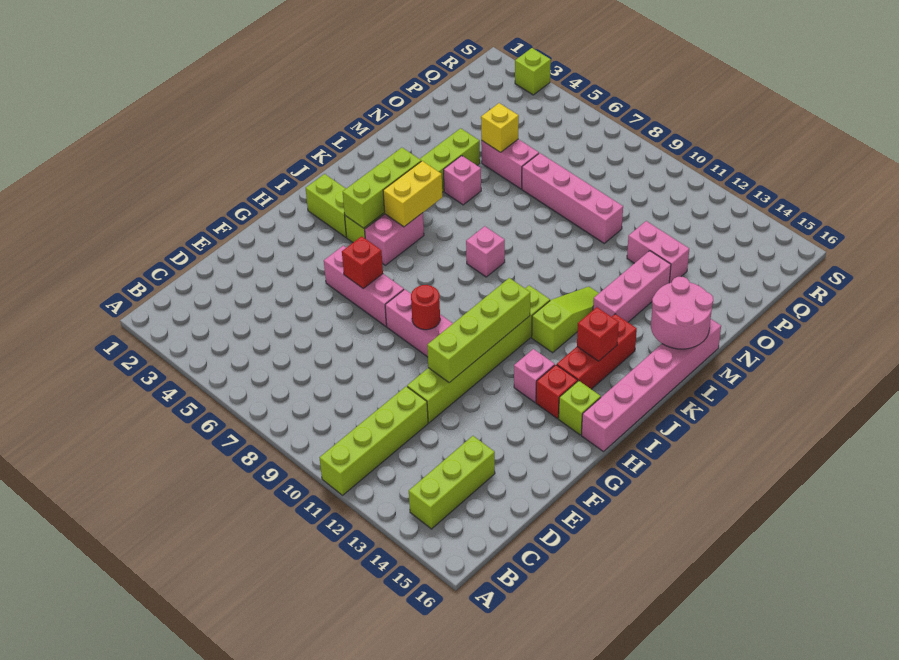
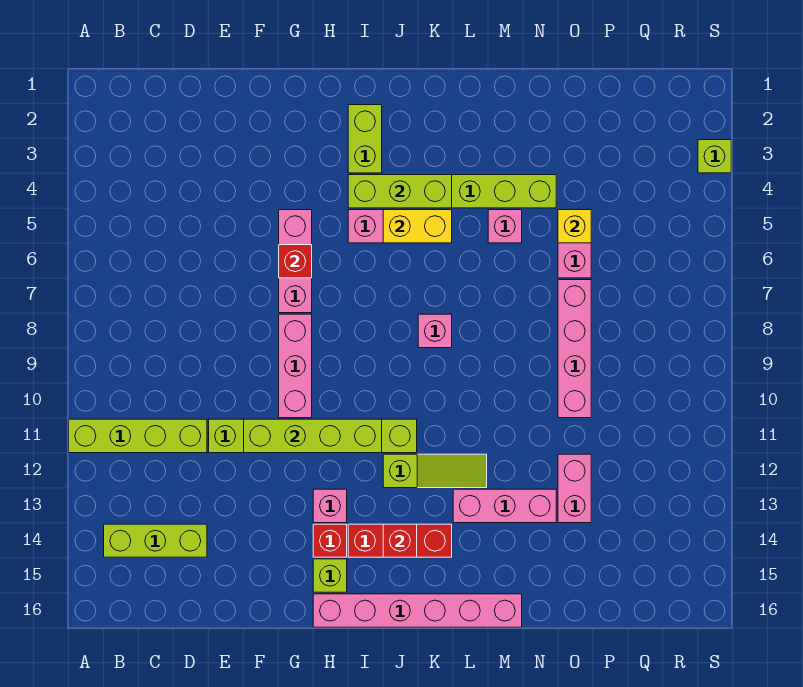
red round brick G9 level 2 -> none
pink round brick L15:M16 level 2 -> none

